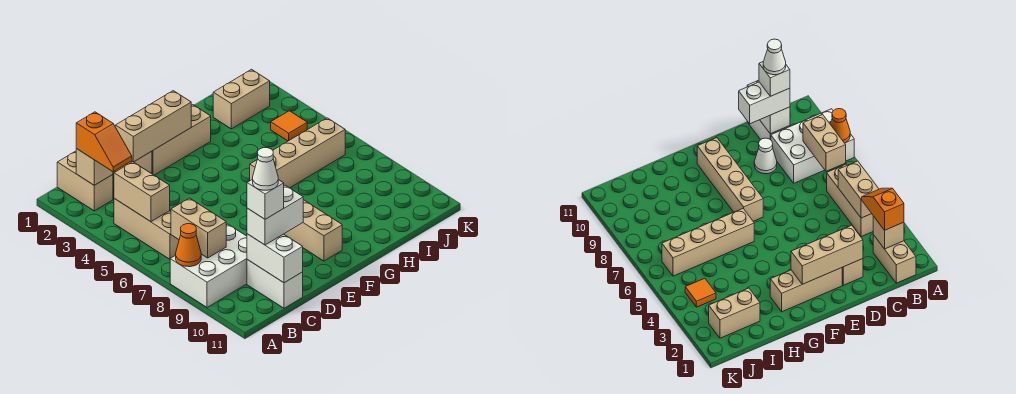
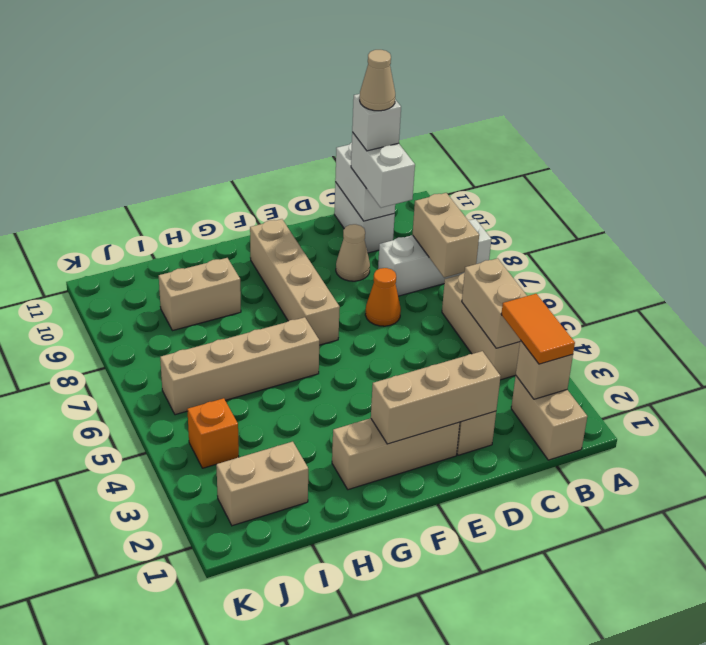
white brick A8:C9 level 1 -> white brick A8:C8 level 1
orange cone A8 level 2 -> orange cone D7 level 1
orange slope B2:B3 level 3 top 2 -> orange tile B2:B3 level 3
white brick C10:D10 level 3 -> white brick C9:C10 level 3
white cone C10 level 5 -> tan cone C10 level 5
white cone D9 level 1 -> tan cone D9 level 1
none -> tan brick H9:I9 level 1
orange tile J4 level 1 -> orange brick J4 level 1

